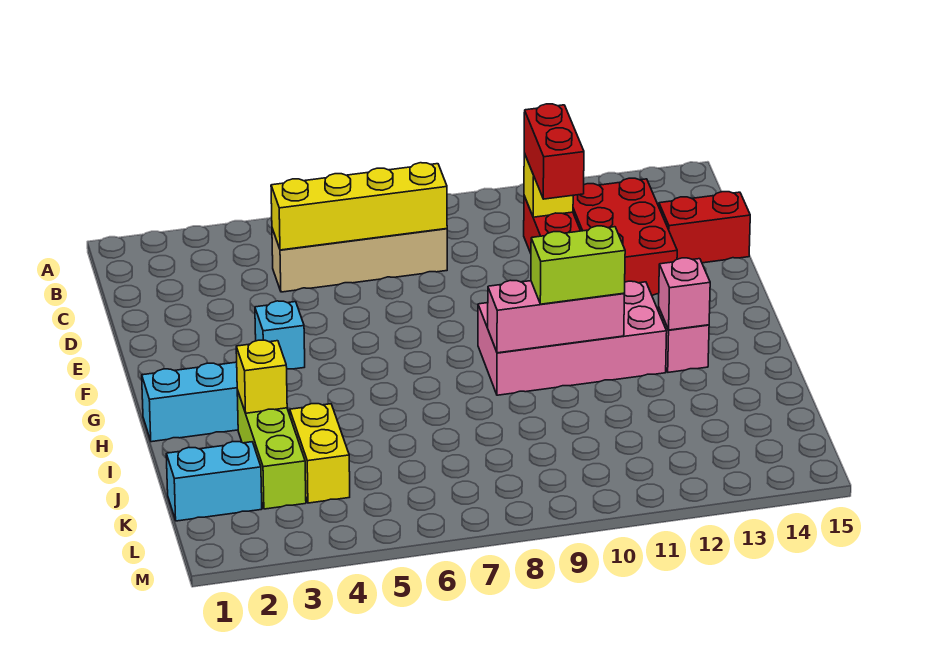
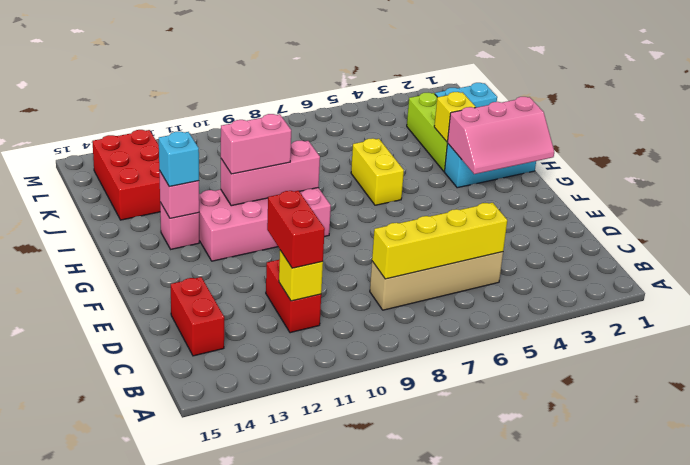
red brick C12:E13 level 1 -> red brick J13:L14 level 1
red brick D14:D15 level 1 -> red brick C14:D14 level 1
cyan brick F4 level 1 -> cyan brick H13 level 3
none -> pink slope G1:H3 level 2 top H
lime brick H10:H11 level 3 -> pink brick H10:H11 level 3
yellow brick J4:K4 level 1 -> yellow brick H6:I6 level 1

